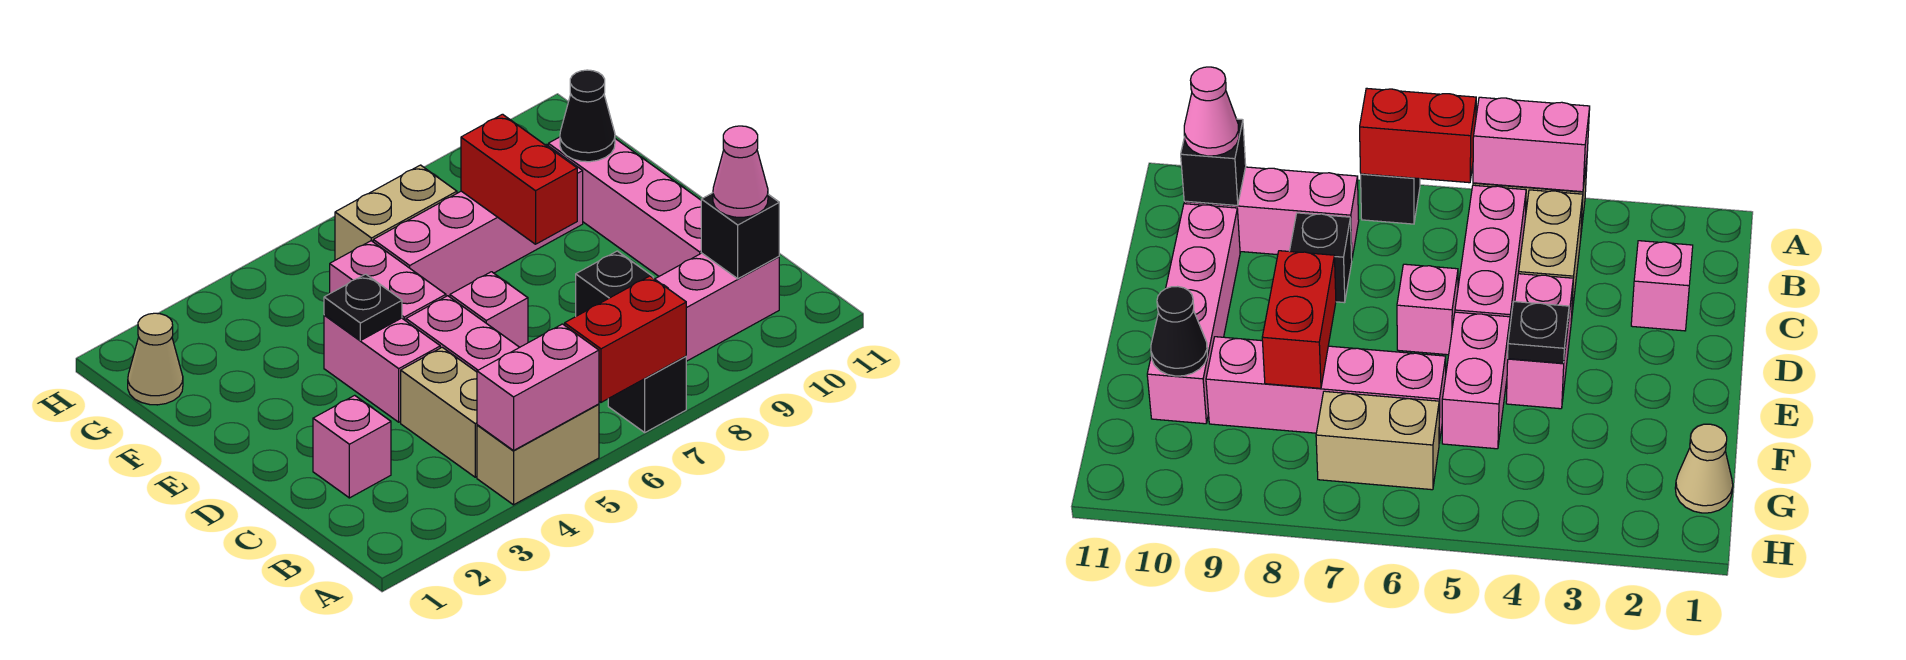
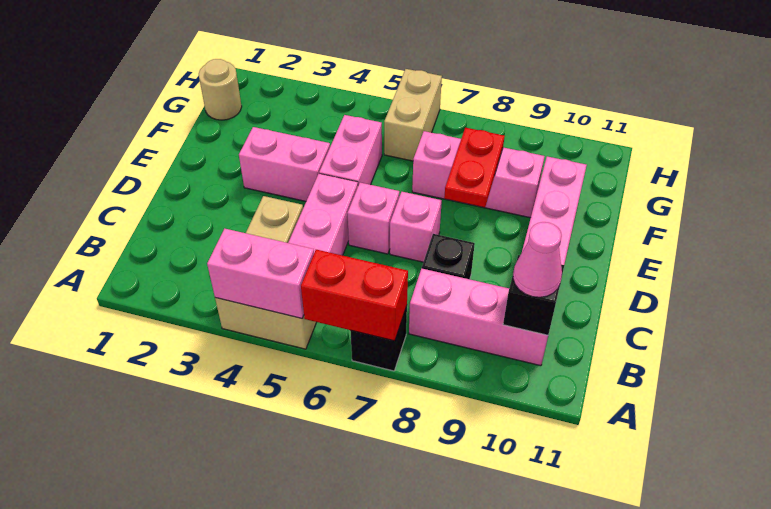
pink brick C2 level 1 -> pink brick D7 level 1
pink brick D4:E4 level 1 -> pink brick E3:E4 level 1
black plate E4 level 2 -> none
red brick E8:F8 level 2 -> red plate E8:F8 level 2
pink brick F6:F9 level 1 -> pink brick F7:F9 level 1
black cone F10 level 2 -> none
tan cone G1 level 1 -> tan round brick G1 level 1
tan brick G6:G7 level 1 -> tan brick G6:H6 level 1

